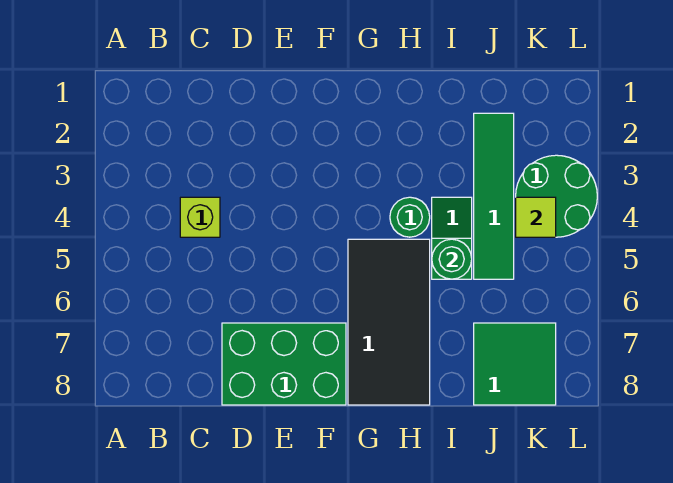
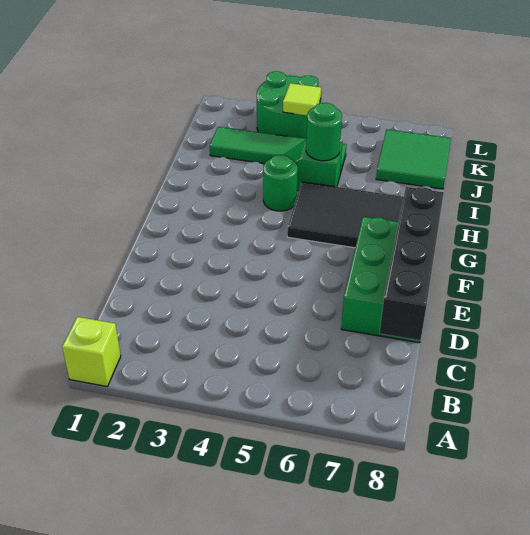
lime brick C4 level 1 -> lime brick A1 level 1
none -> black brick C8:F8 level 2

